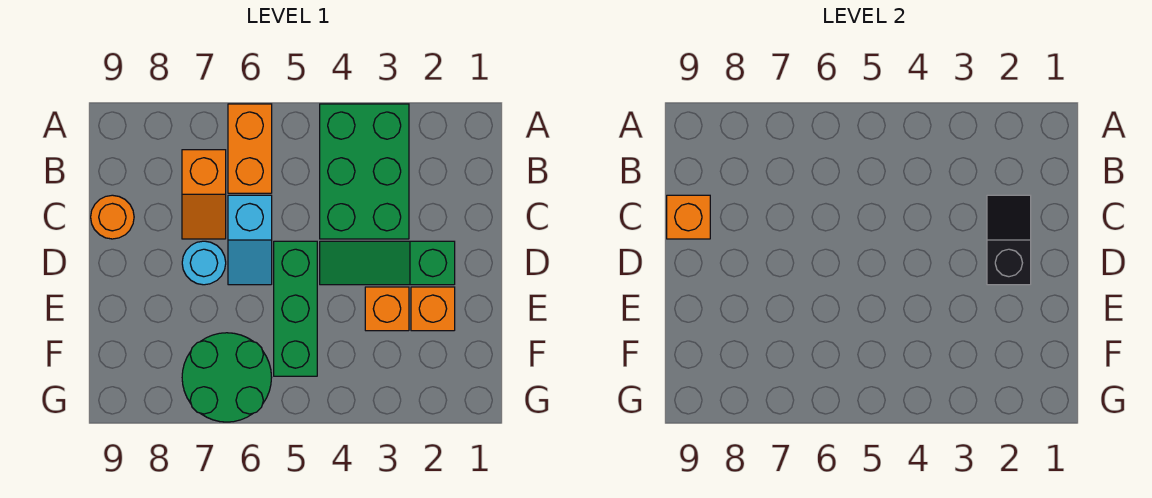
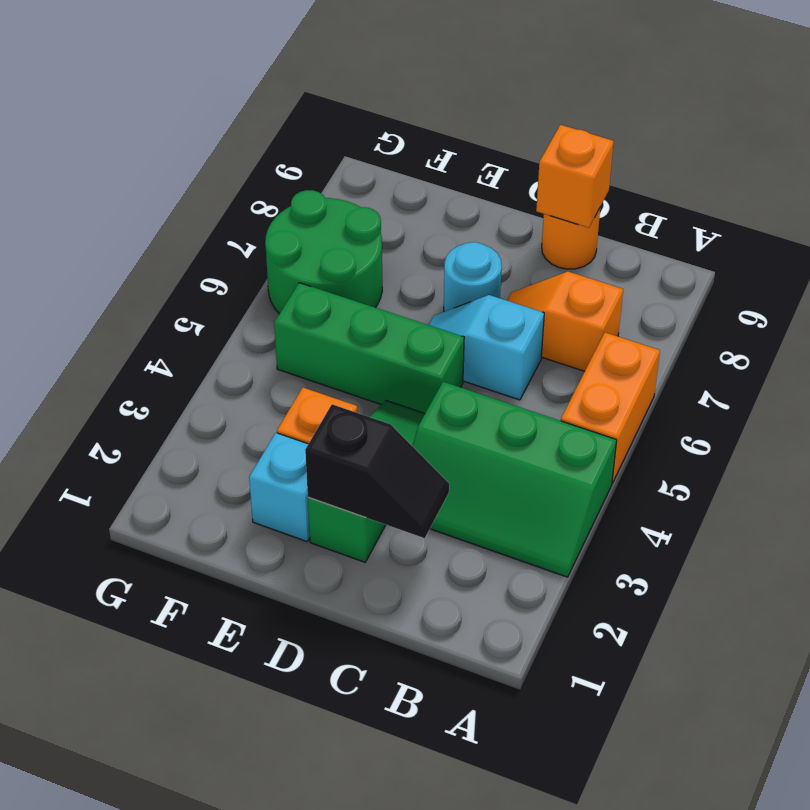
green brick A3:C4 level 1 -> green slope A3:C4 level 1 top 4
orange brick A6:B6 level 1 -> orange brick A5:A6 level 1
orange brick E2 level 1 -> cyan brick E2 level 1

